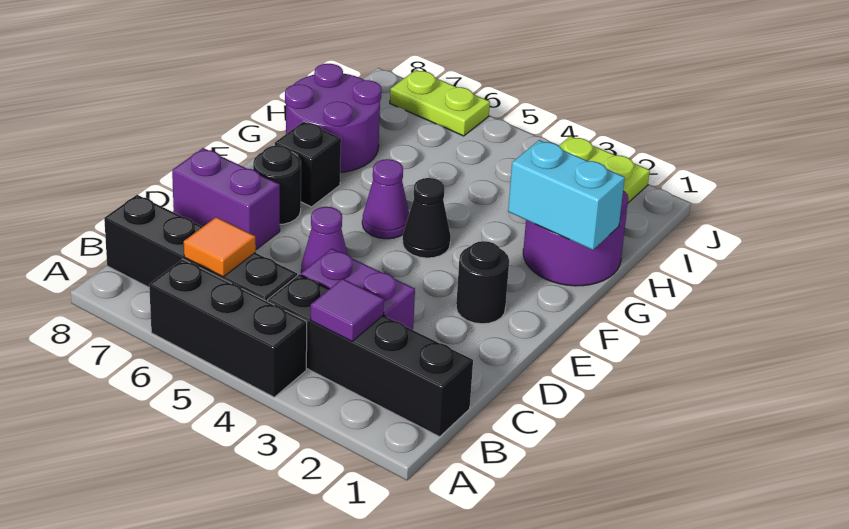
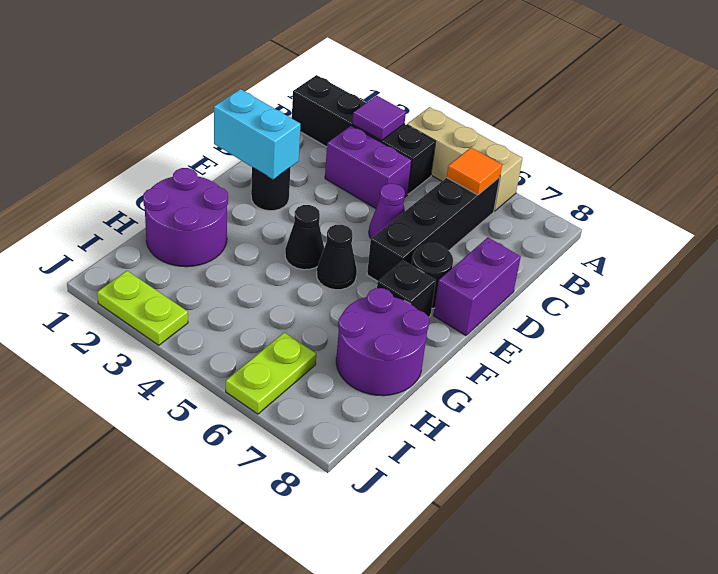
black brick A4:A6 level 1 -> tan brick A4:A6 level 1
black brick B5:B8 level 1 -> black brick B6:E6 level 1
purple brick D7:D8 level 1 -> purple brick D8:E8 level 1
purple cone F5 level 1 -> black cone F5 level 1
cyan brick G1:G2 level 2 -> cyan brick E1:E2 level 2
lime plate J6:J7 level 1 -> lime plate I6:J6 level 1

